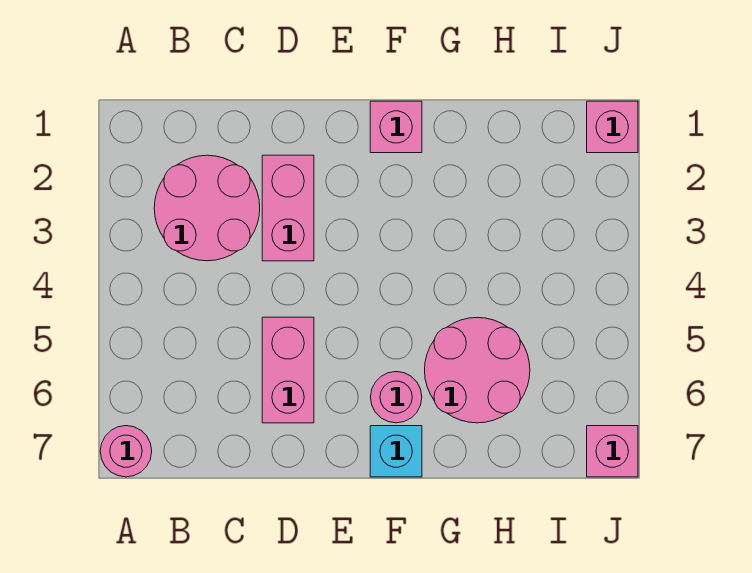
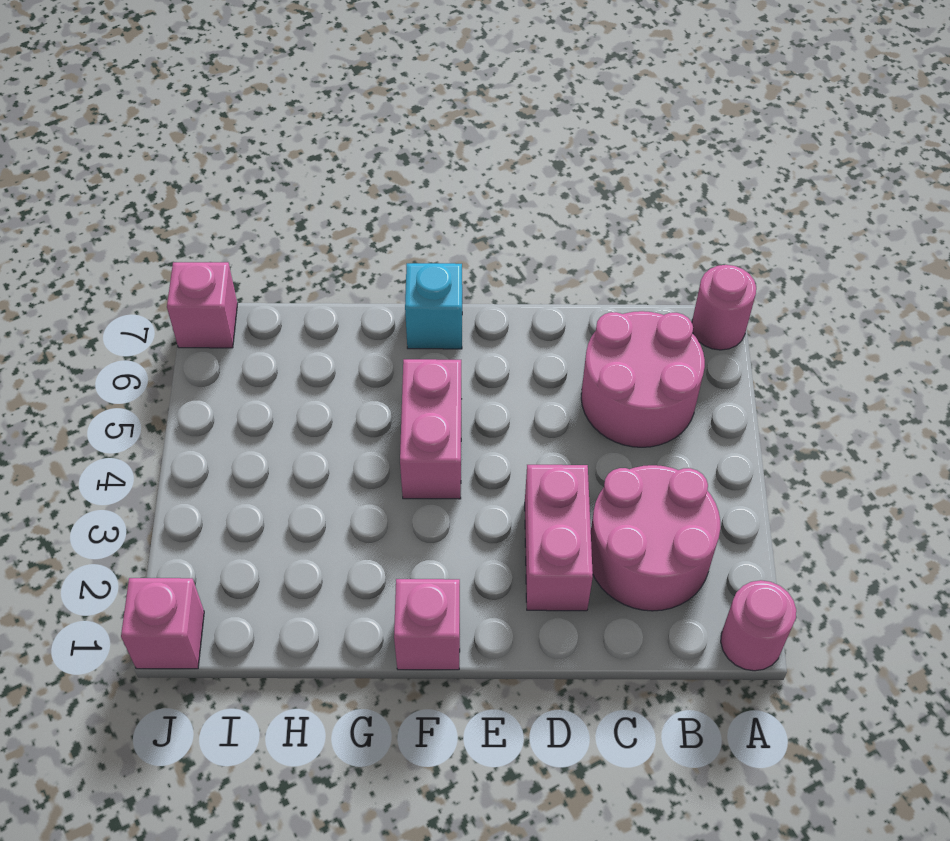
pink brick D5:D6 level 1 -> pink brick F4:F5 level 1
pink round brick F6 level 1 -> pink round brick A1 level 1
pink round brick G5:H6 level 1 -> pink round brick B5:C6 level 1

